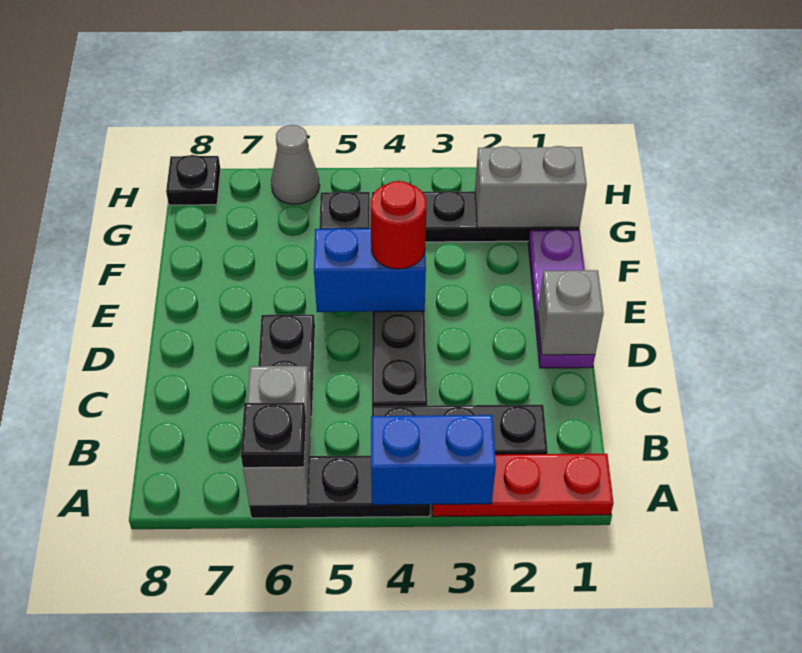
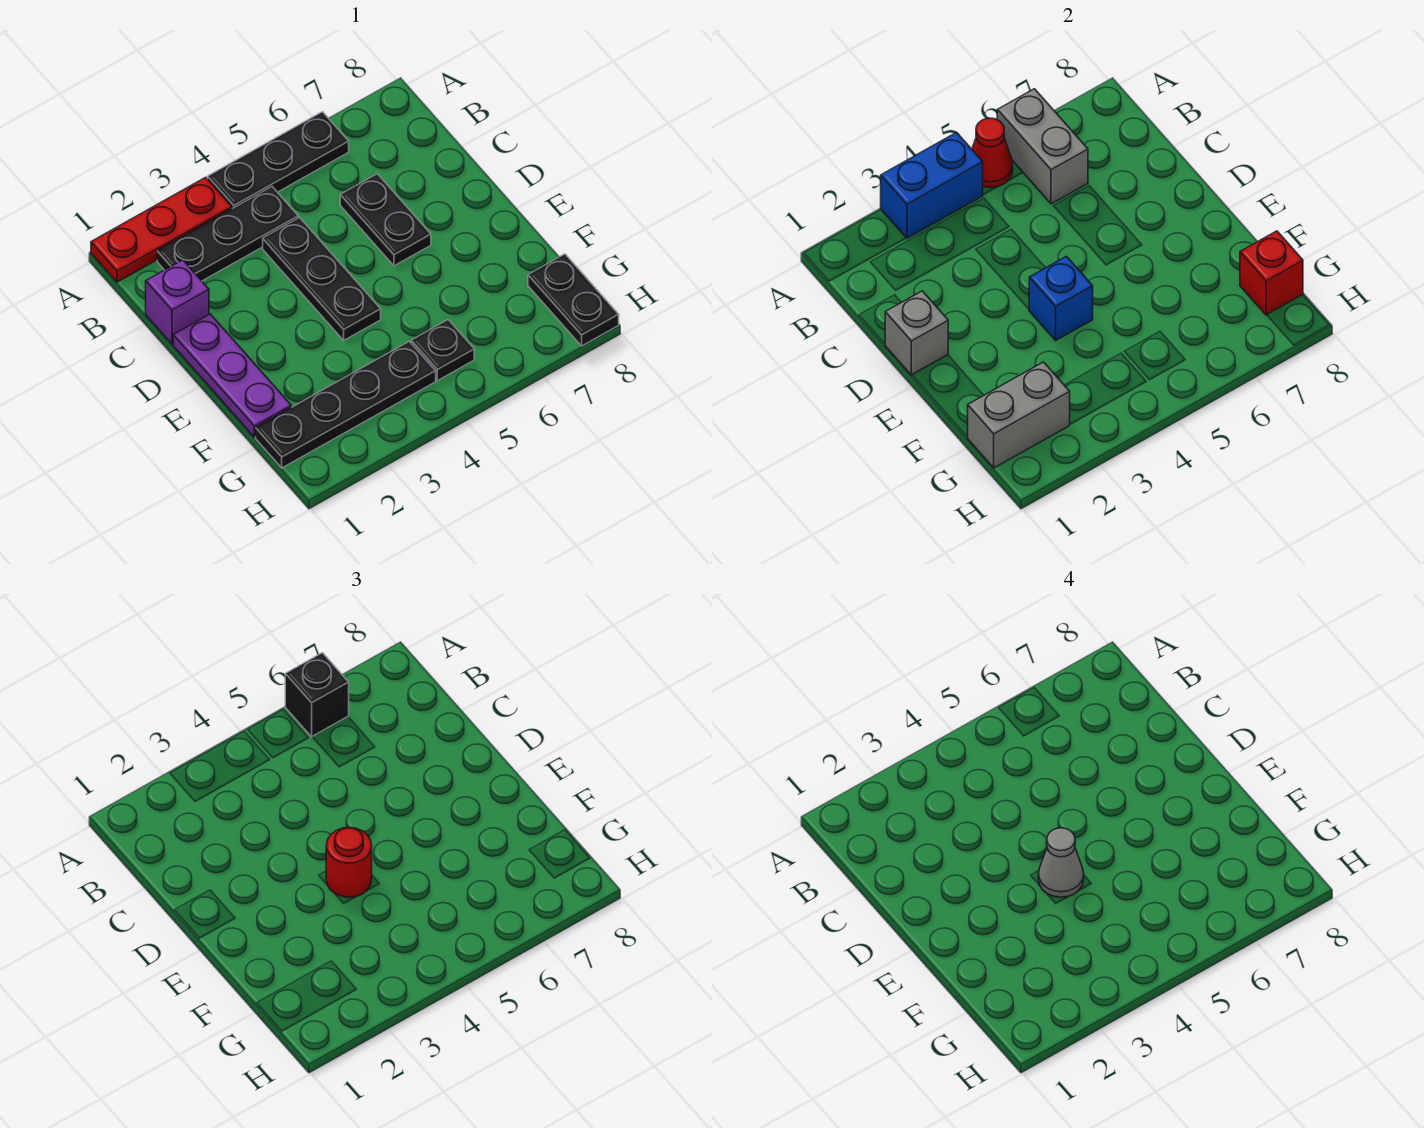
none -> red cone A5 level 2
black plate A6 level 3 -> black brick A6 level 3
none -> purple brick C1 level 1
blue brick E4:E5 level 2 -> blue brick E4 level 2
none -> red brick G8 level 2
grey cone H6 level 1 -> grey cone E4 level 4
black plate H8 level 1 -> black plate G8:H8 level 1

